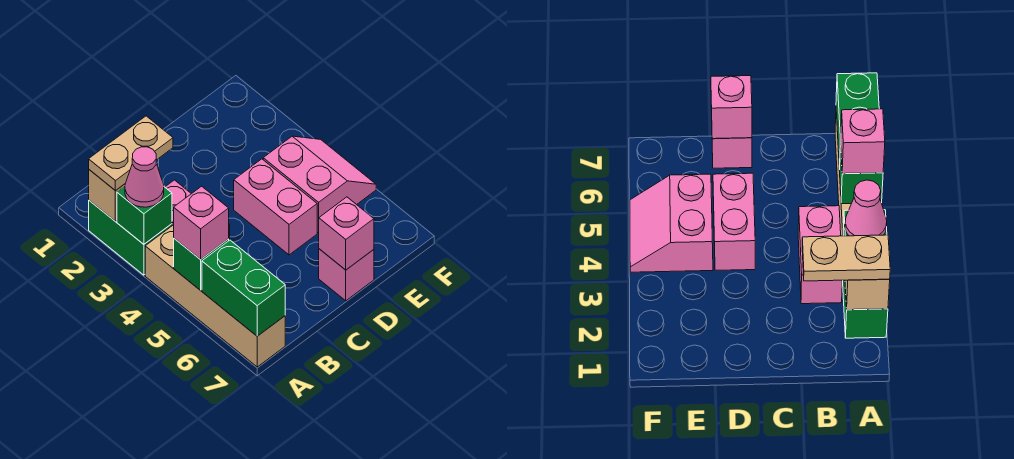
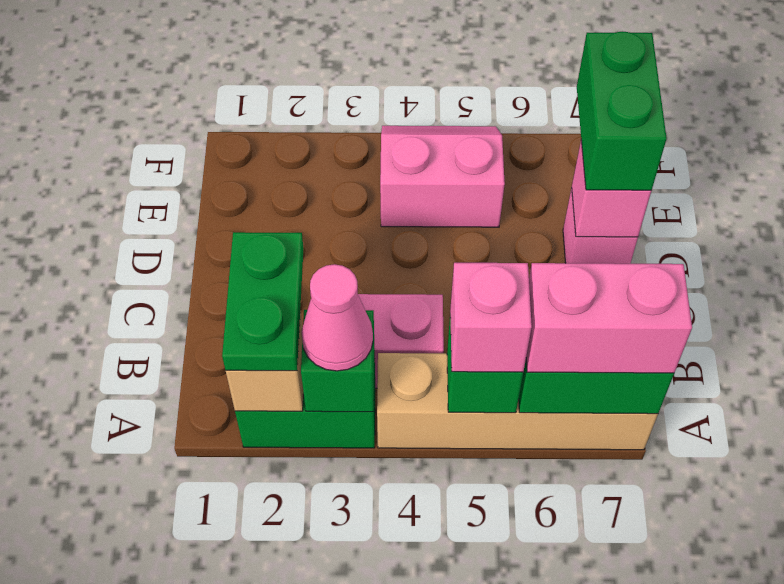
tan plate A2:B2 level 3 -> green plate A2:B2 level 3
pink brick D4:D5 level 1 -> pink brick A6:A7 level 3
none -> green brick D7:E7 level 3

